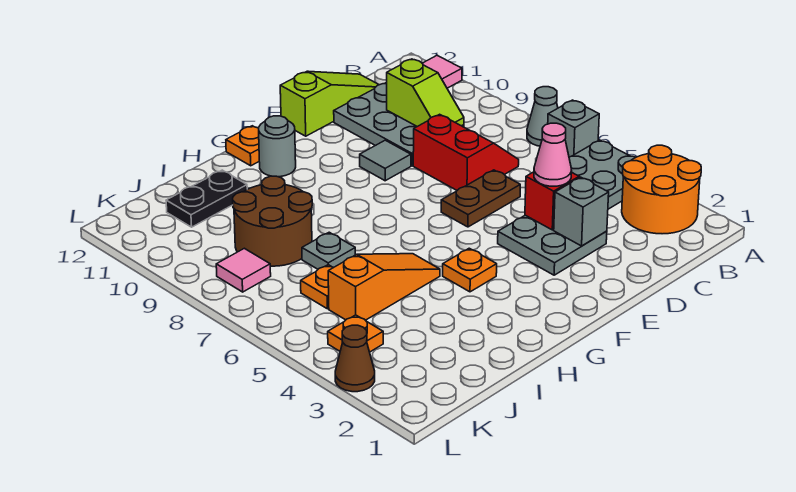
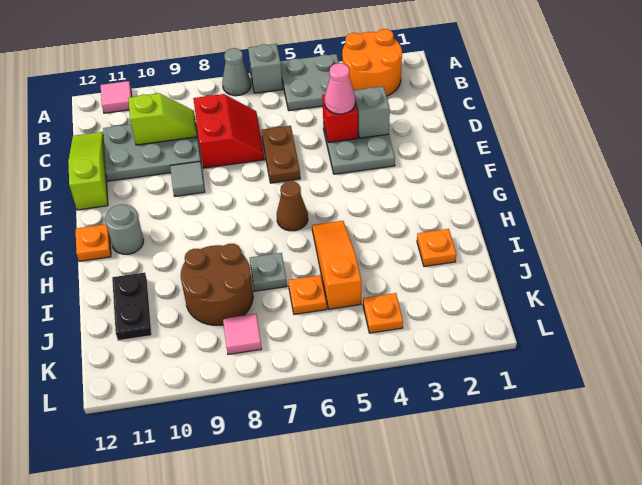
red slope C7:D8 level 1 top D -> red slope C7:D8 level 1 top 8
orange plate G4 level 1 -> orange plate I2 level 1
brown cone L3 level 1 -> brown cone G6 level 1

